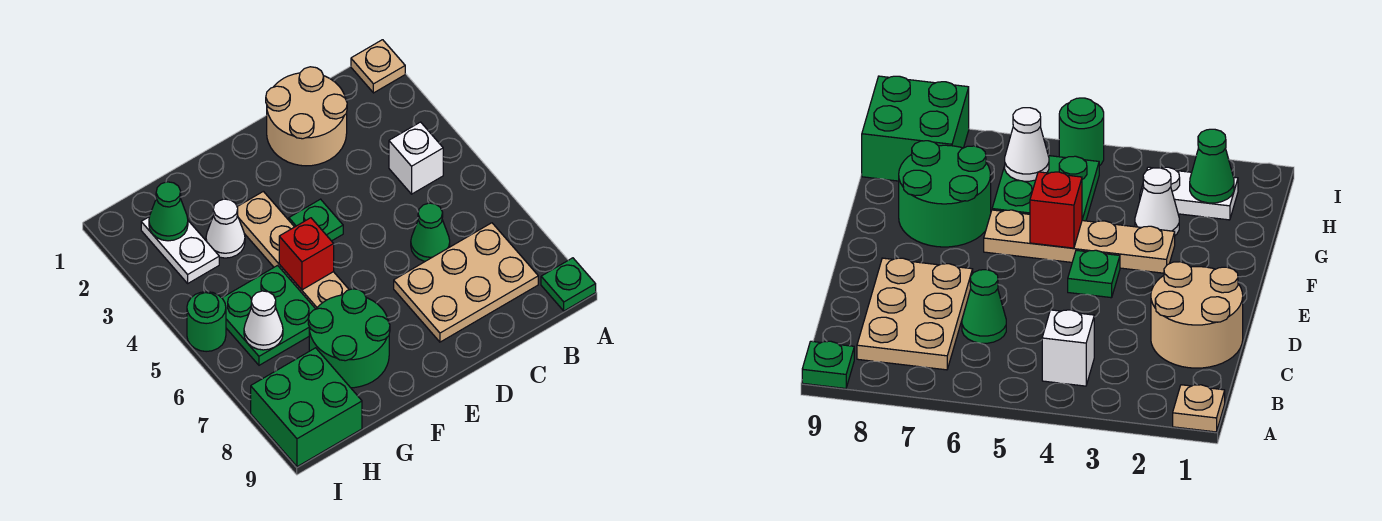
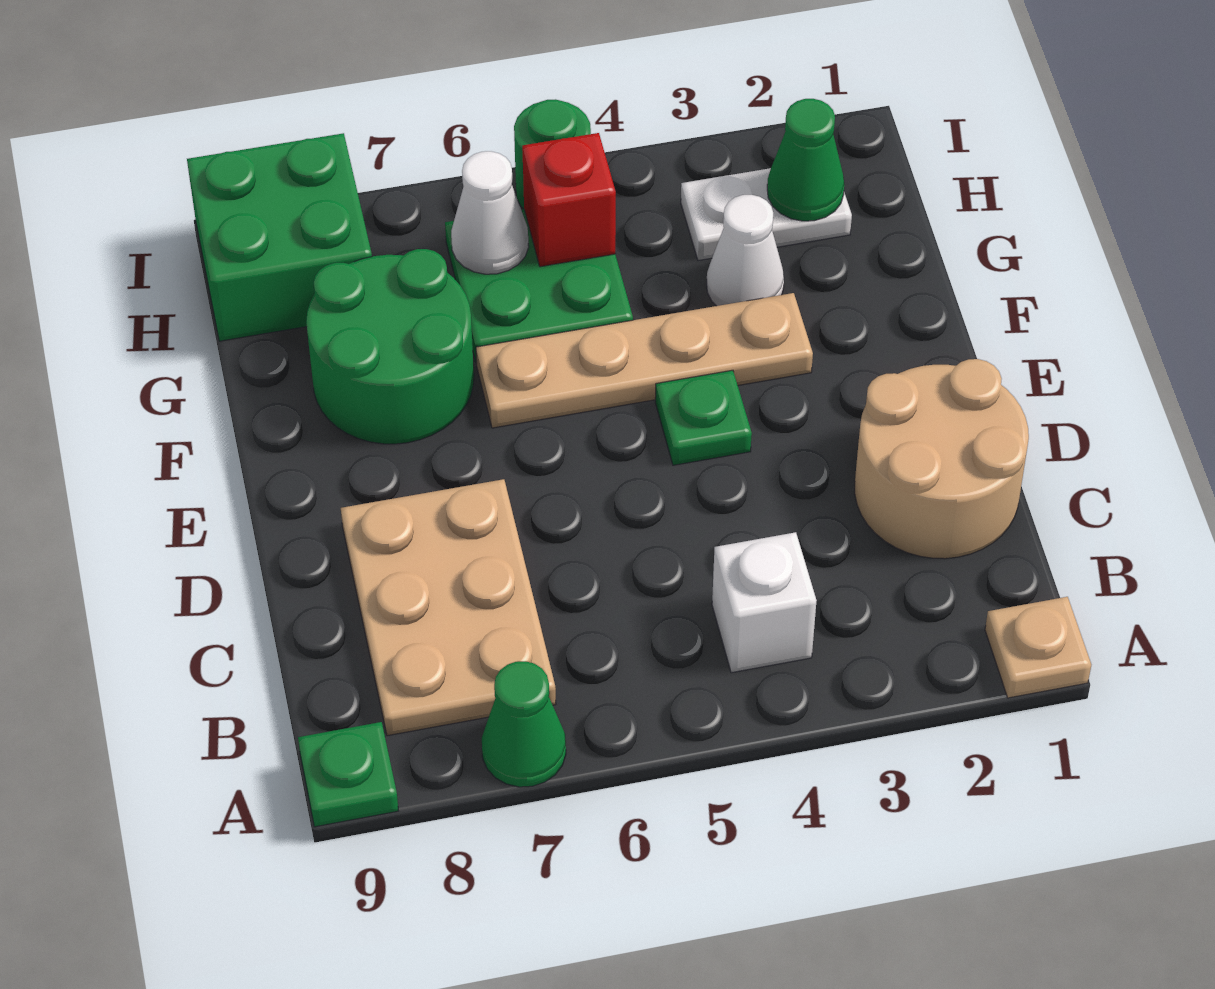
green cone C6 level 1 -> green cone A7 level 1
red brick F5 level 2 -> red brick H5 level 2

